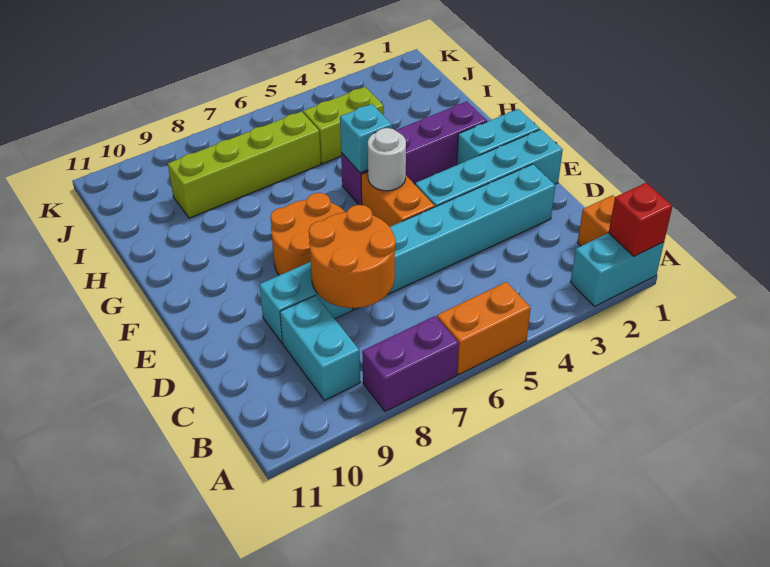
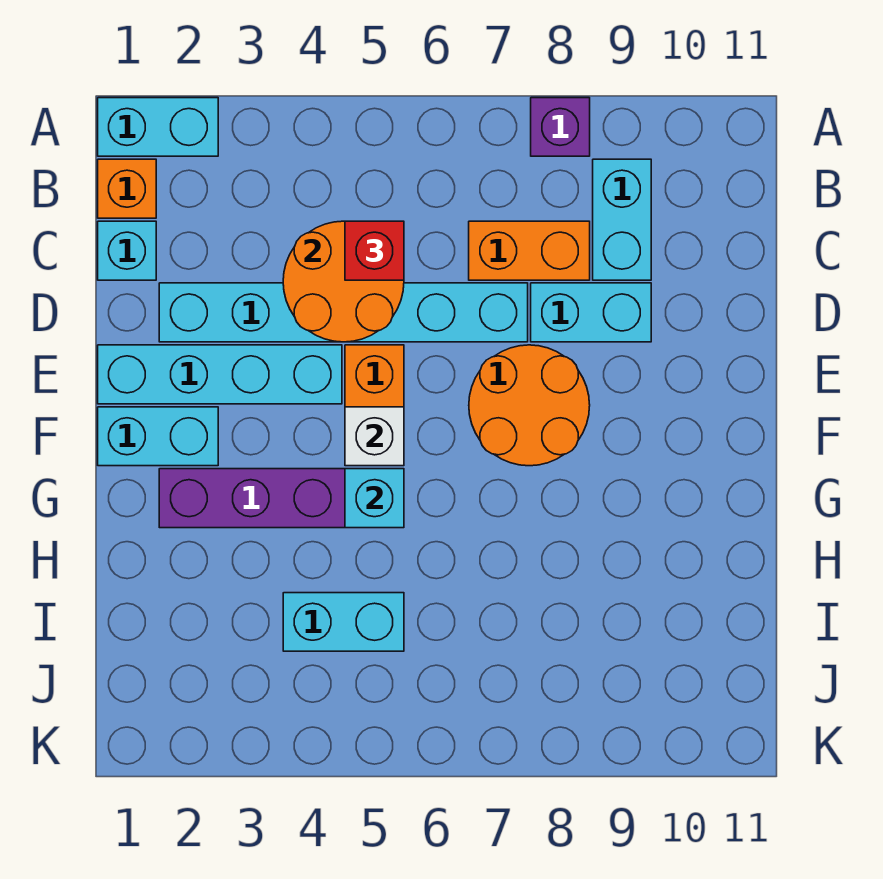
red brick A1 level 2 -> red brick C5 level 3
orange brick A5:A6 level 1 -> orange brick C7:C8 level 1
purple brick A7:A8 level 1 -> purple brick A8 level 1
none -> cyan brick C1 level 1
orange round brick C7:D8 level 2 -> orange round brick C4:D5 level 2
white round brick F5 level 2 -> white brick F5 level 2
lime brick I4:I5 level 1 -> cyan brick I4:I5 level 1
lime brick I6:I9 level 1 -> none

